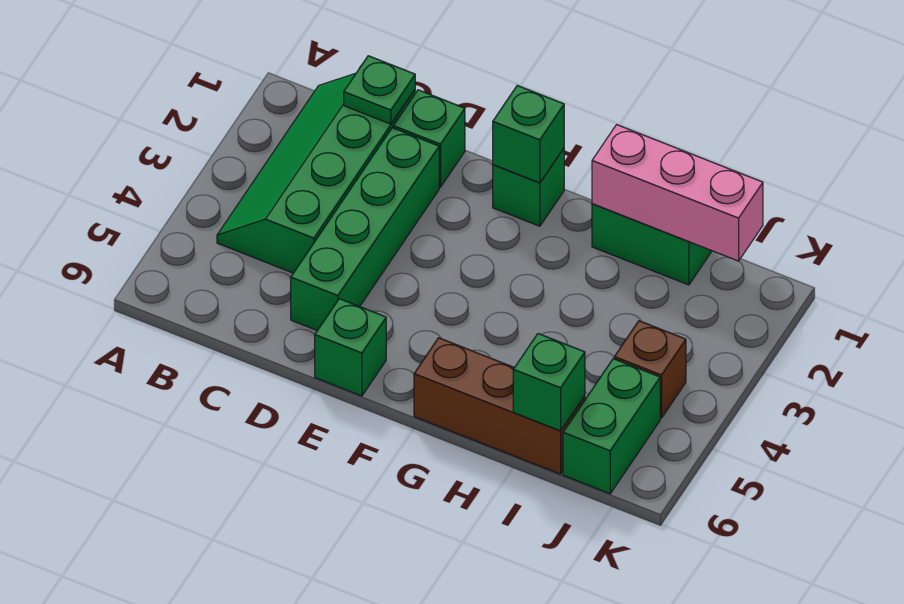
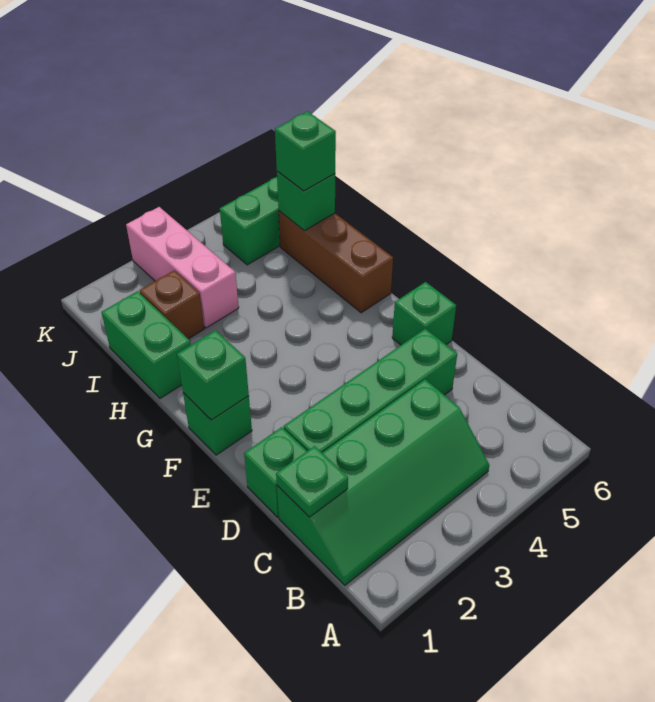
pink brick H1:J1 level 2 -> pink brick I3:K3 level 1
none -> green brick I6 level 3
brown brick J4 level 1 -> brown brick I2 level 1

